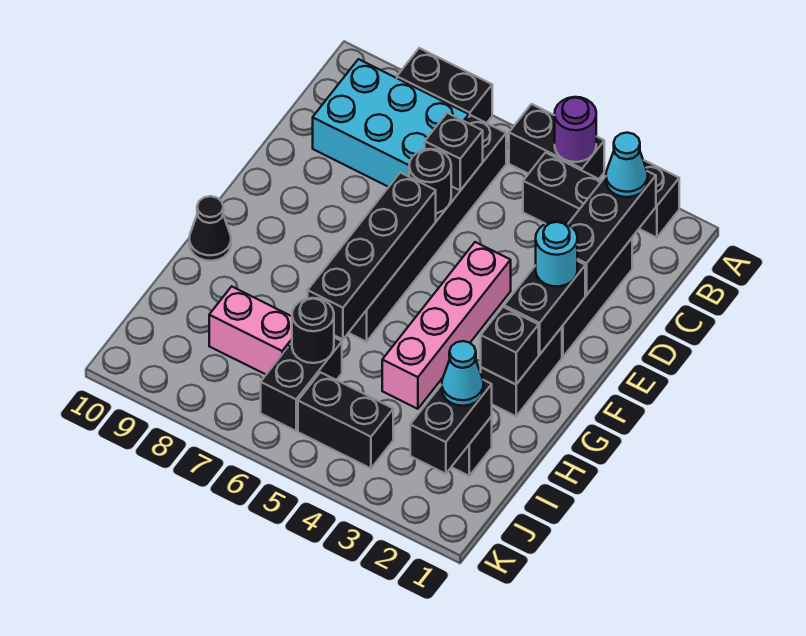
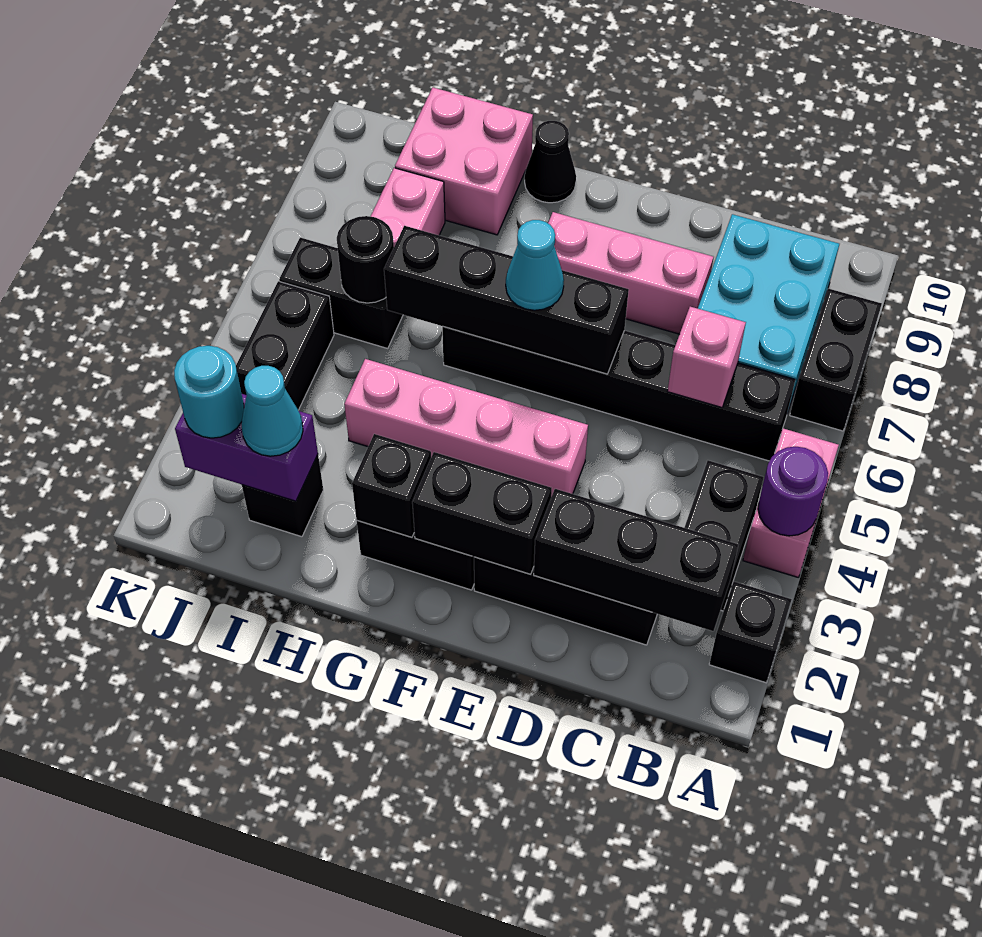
black brick A4:A5 level 1 -> pink brick A4:A5 level 1
cyan cone B2 level 3 -> cyan cone F6 level 3
black brick C6 level 2 -> pink brick C6 level 2
black round brick D6 level 2 -> none
none -> pink brick D8:F8 level 1
cyan round brick E2 level 3 -> cyan round brick J2 level 3
none -> pink brick H9:I10 level 1
black brick I2:J2 level 2 -> purple brick I2:J2 level 2

